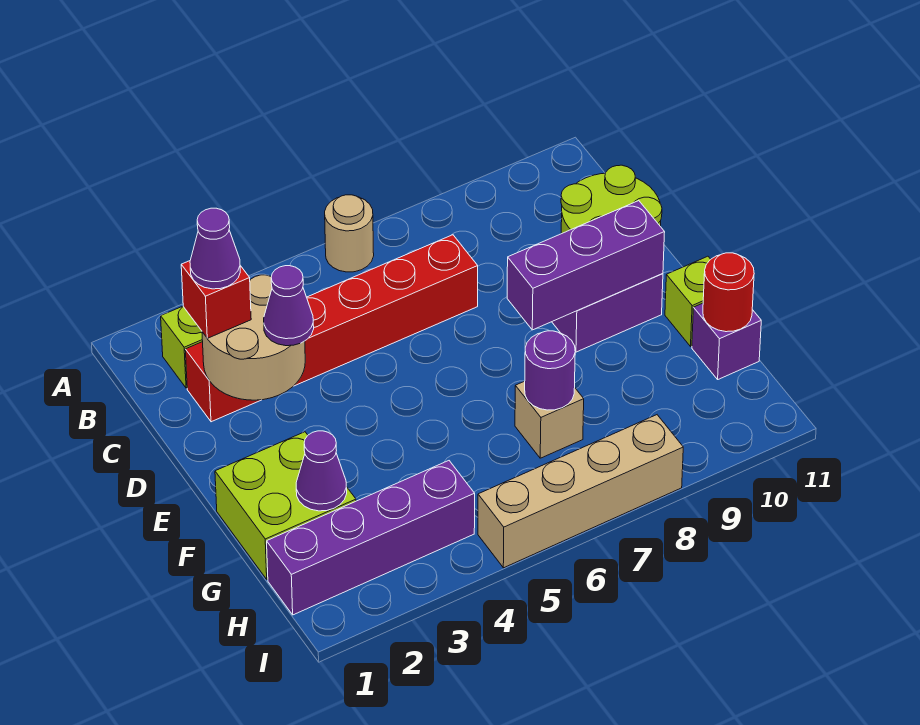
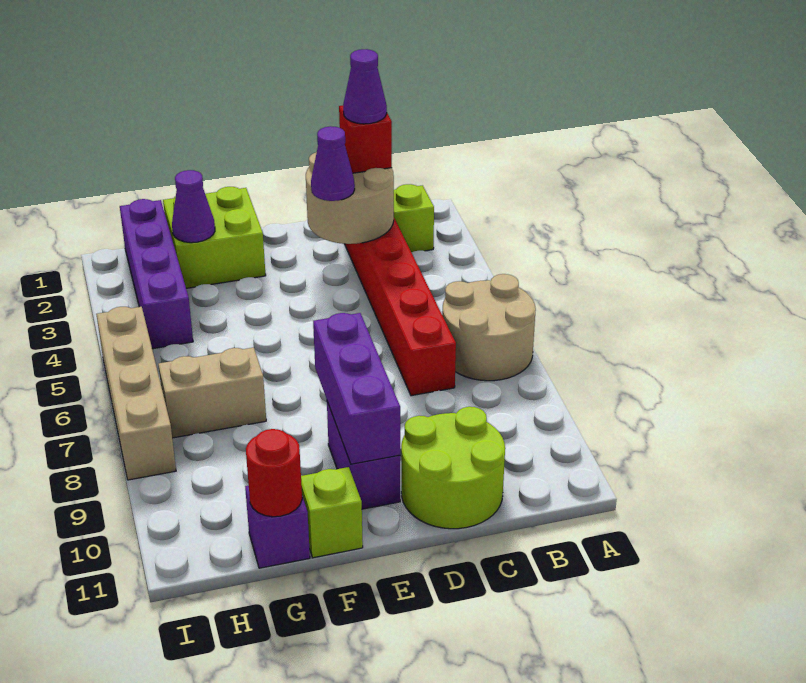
tan round brick A6 level 1 -> tan round brick A6:B7 level 1
tan brick G7 level 1 -> tan brick G7:H7 level 1
purple round brick G7 level 2 -> none

